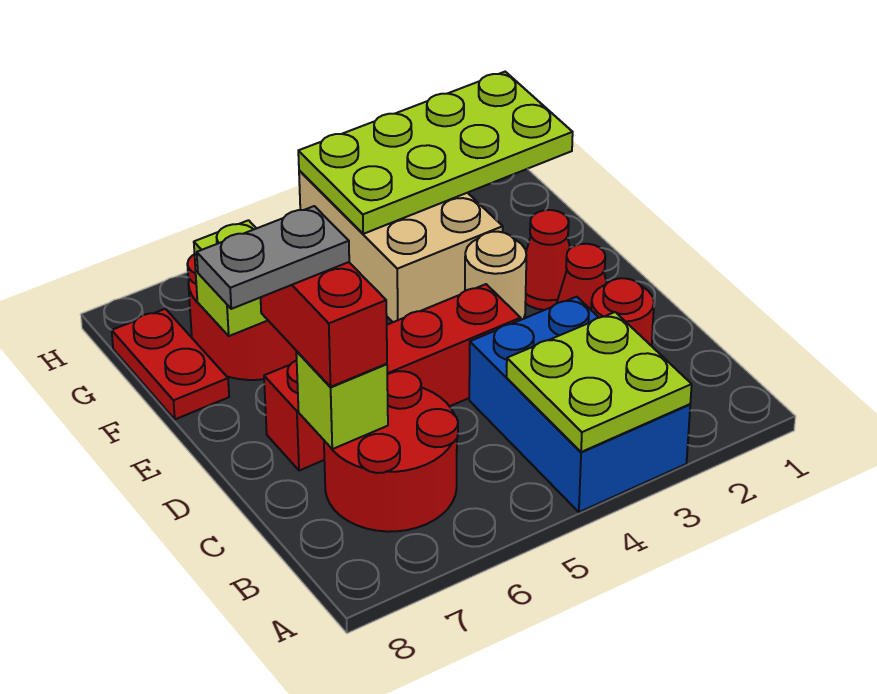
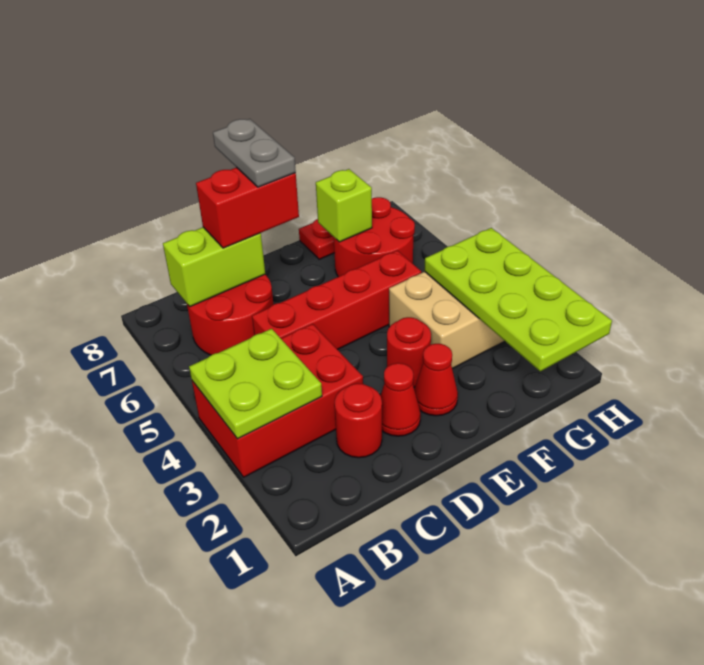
blue brick A3:C4 level 1 -> red brick A3:C4 level 1
lime brick C7 level 2 -> lime brick B7:C7 level 2
red brick D4:D7 level 1 -> red brick C5:F5 level 1
tan round brick E3 level 1 -> red round brick E3 level 1

